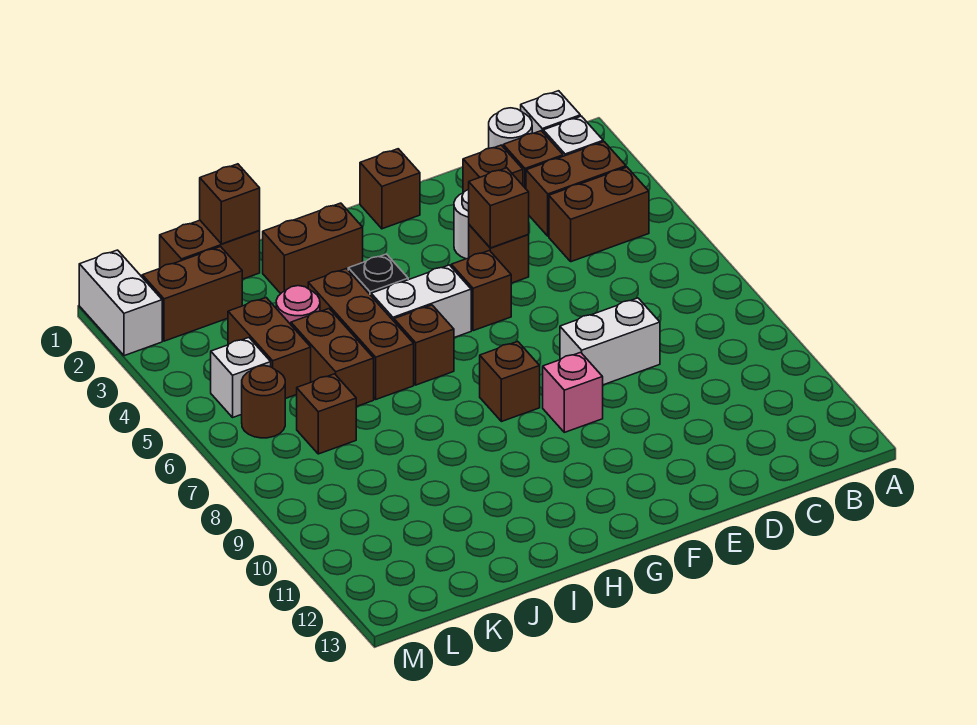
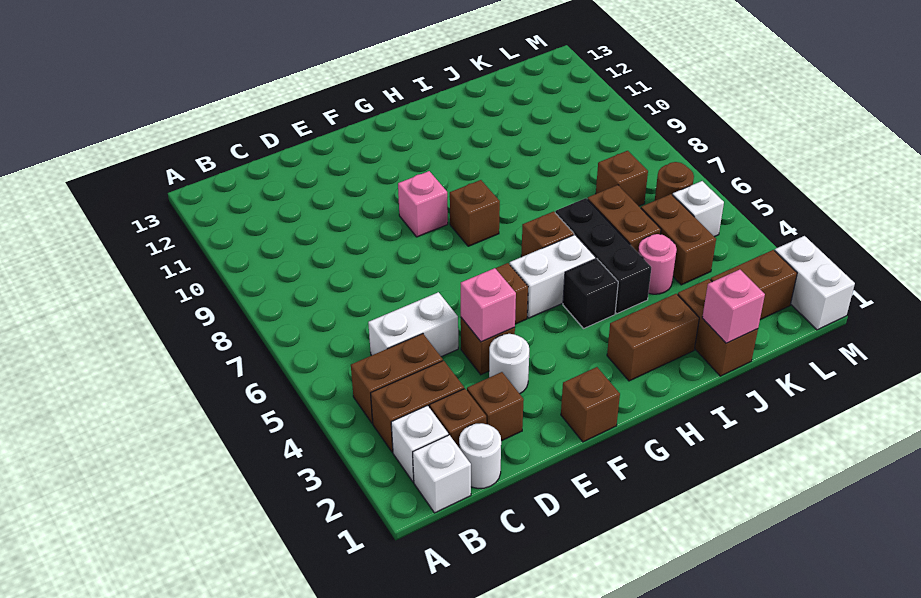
white brick D8:E8 level 1 -> white brick C5:D5 level 1
brown brick E4 level 2 -> pink brick E4 level 2
brown brick I4:I6 level 1 -> black brick I4:I6 level 1
brown brick J1:K1 level 1 -> brown brick J1:J2 level 1
brown brick J1 level 2 -> pink brick J1 level 2

